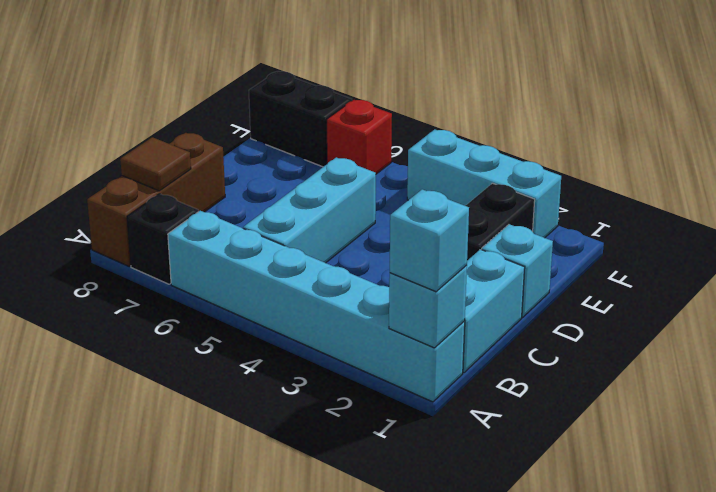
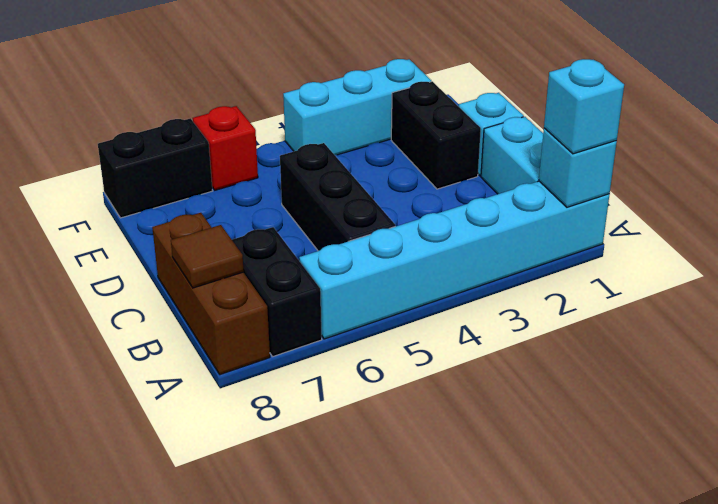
black brick A7 level 1 -> black brick A7:B7 level 1
cyan brick B5:D5 level 1 -> black brick B5:D5 level 1

